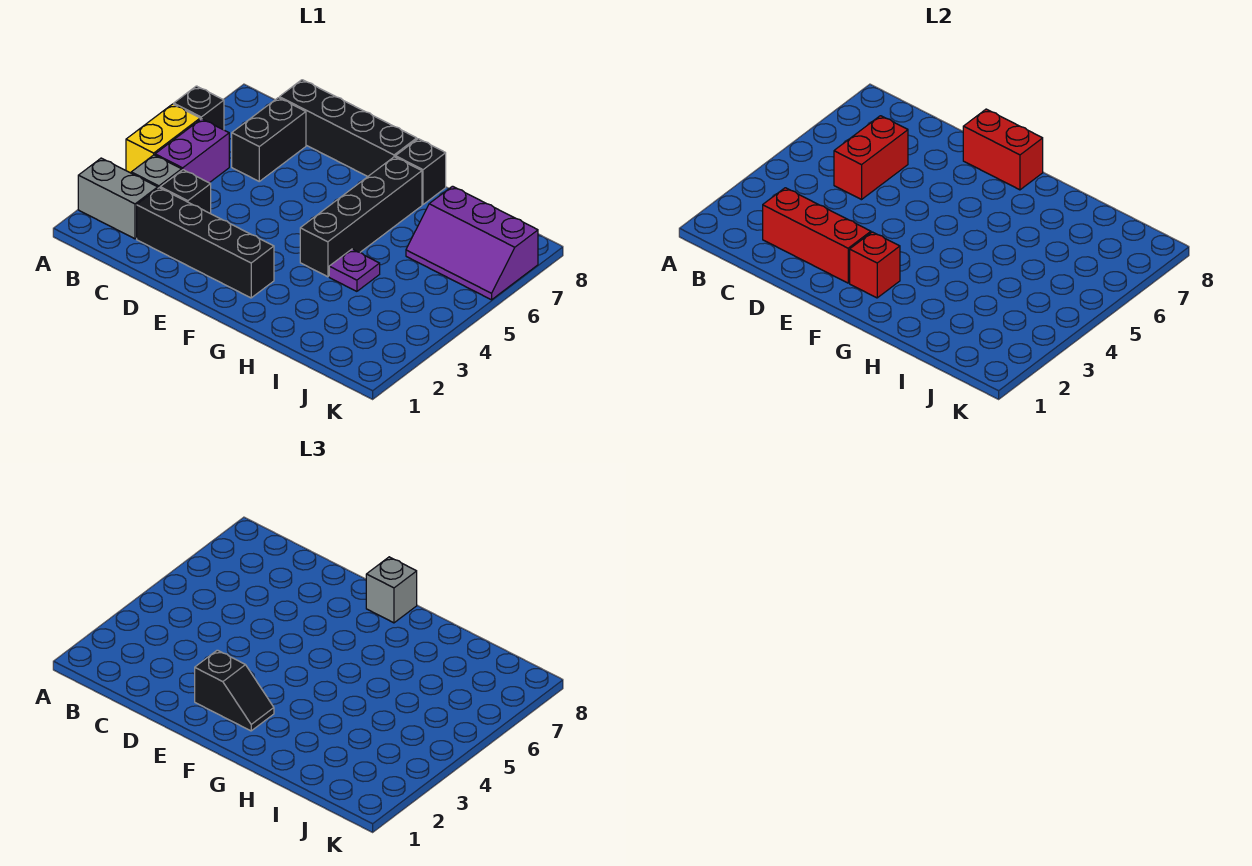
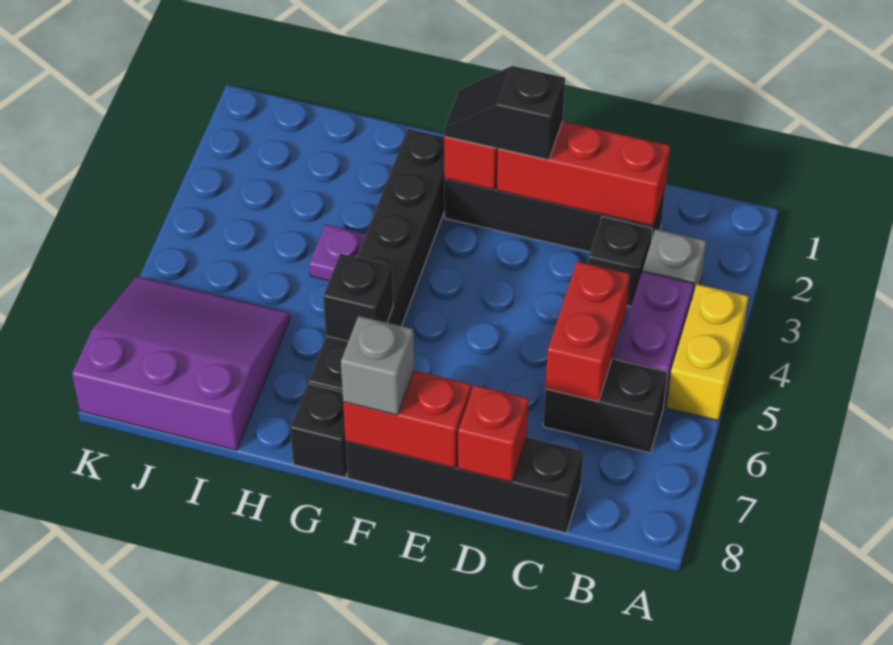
grey brick A2:B2 level 1 -> none
black brick A6 level 1 -> black brick G6 level 2
black brick C6:C7 level 1 -> black brick B6:C6 level 1
none -> red brick D8 level 2
black brick G4:G7 level 1 -> black brick G2:G7 level 1
purple slope I6:K7 level 1 top 7 -> purple slope I6:K8 level 1 top 8

